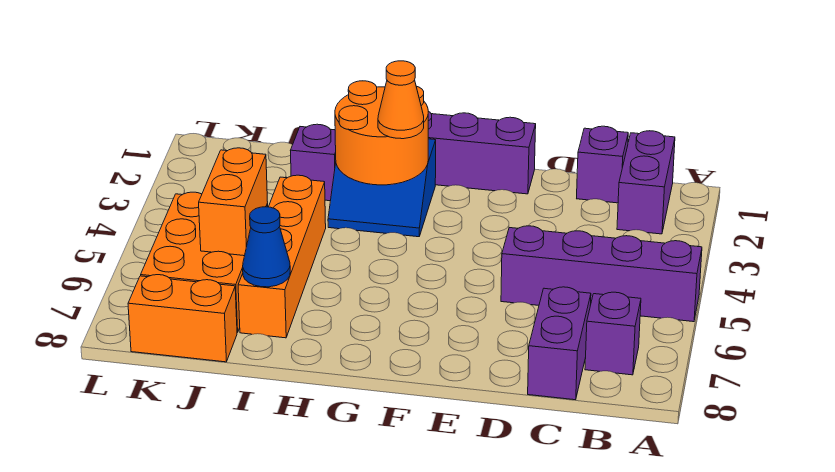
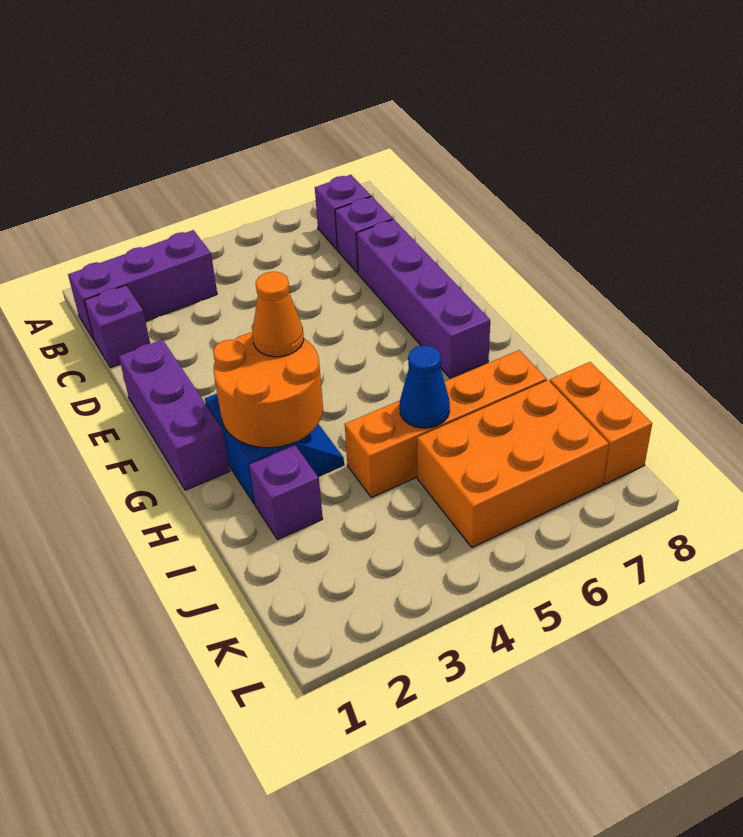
purple brick A5:D5 level 1 -> purple brick D7:G7 level 1
purple brick B1:B2 level 1 -> purple brick B1:B3 level 1
purple brick C7:C8 level 1 -> purple brick C7 level 1
blue cone I7 level 2 -> blue cone I5 level 2
orange brick J5:J6 level 2 -> none

